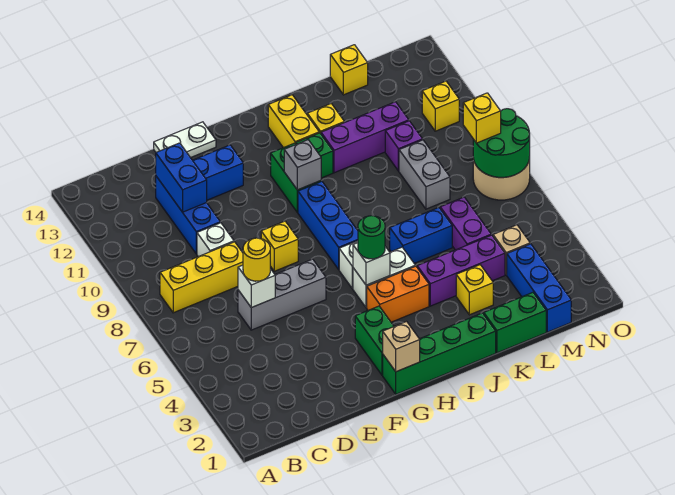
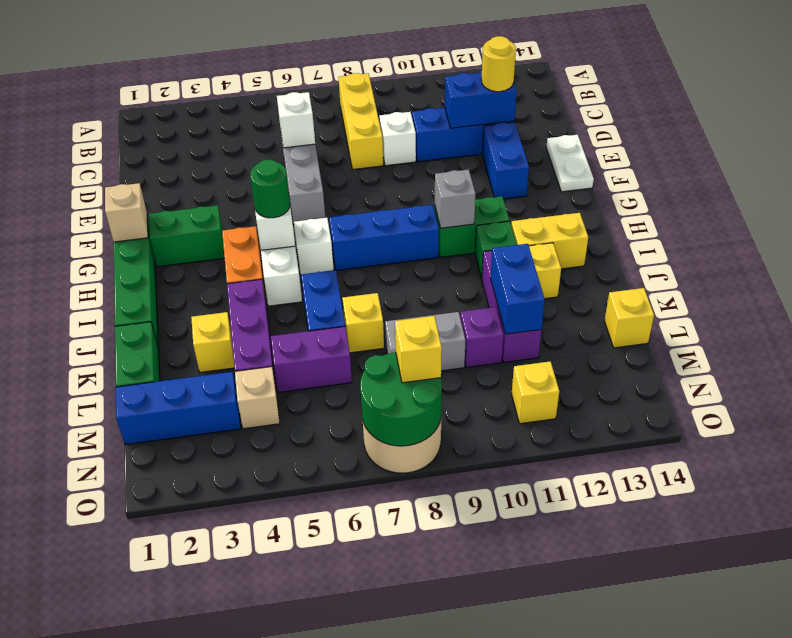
yellow round brick D6 level 3 -> yellow round brick D12 level 3
yellow brick F8 level 1 -> yellow brick K7 level 1
none -> blue brick K11:L11 level 2

